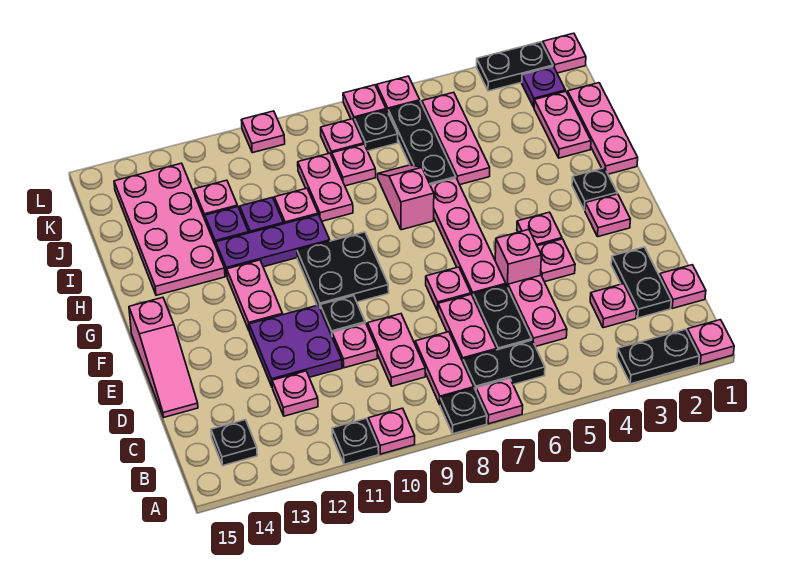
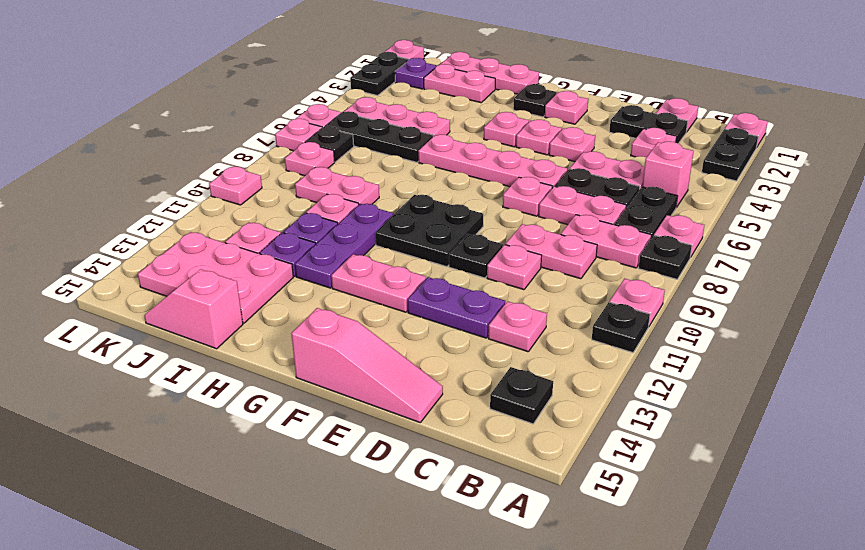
purple plate D11:E12 level 1 -> purple plate D12:E12 level 1
pink brick E5 level 1 -> pink brick B5 level 1
pink slope H7:I7 level 1 top H -> pink slope I15:J15 level 1 top I
pink plate H13:K14 level 1 -> pink plate I13:K14 level 1
pink plate J8 level 1 -> pink plate G4 level 1

